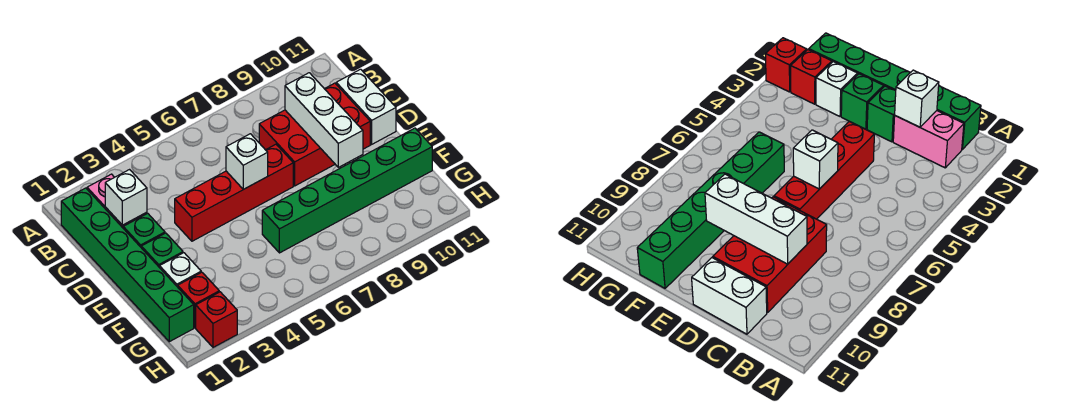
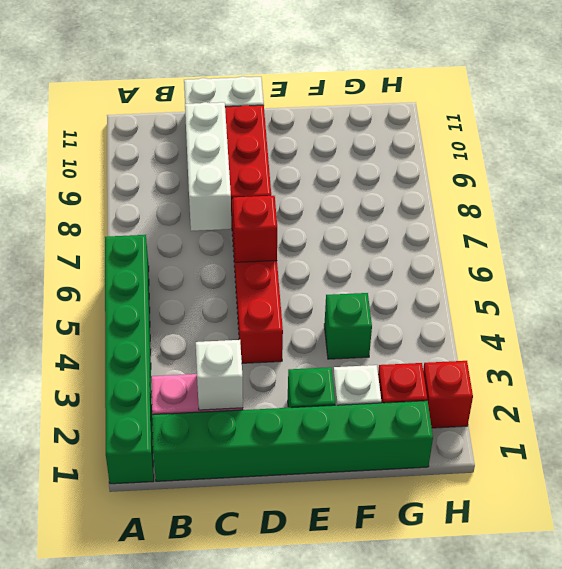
white brick C9:E9 level 2 -> white brick C7:C9 level 2
green brick D2 level 1 -> green brick F4 level 1
white brick D6 level 2 -> red brick D6 level 2
green brick F6:F11 level 1 -> green brick A1:A6 level 1

